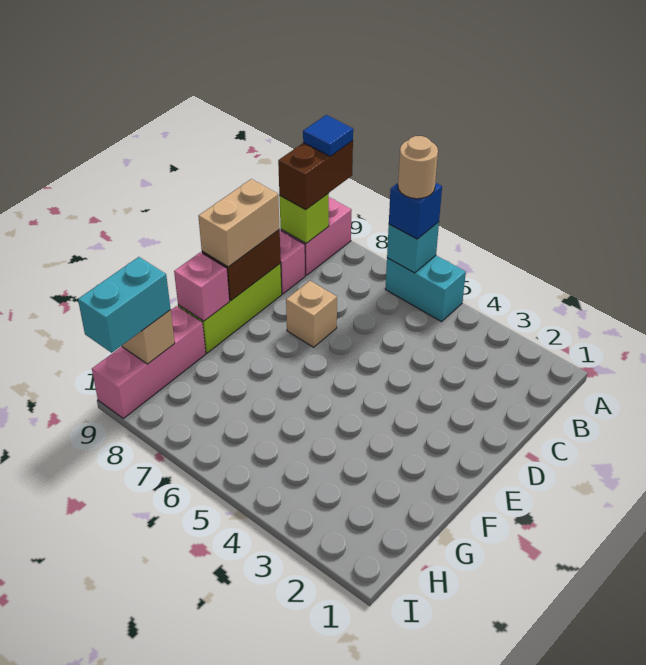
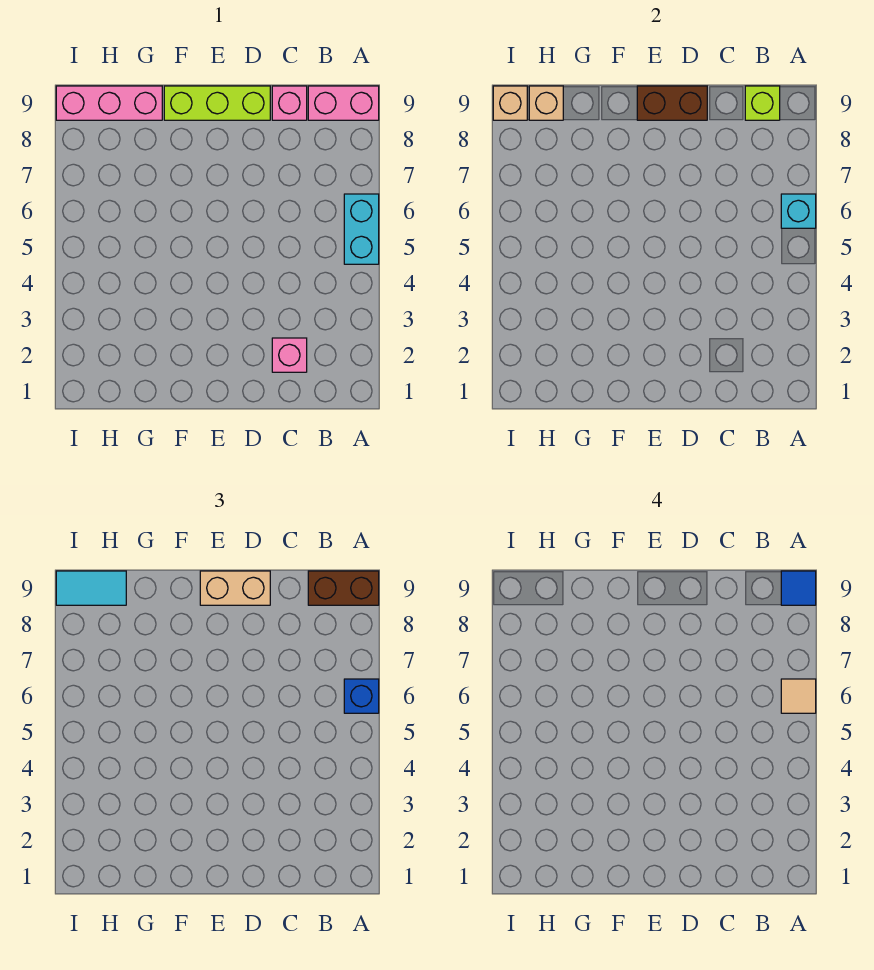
tan round brick A6 level 4 -> tan tile A6 level 4
tan brick D7 level 1 -> tan brick I9 level 2
pink brick F9 level 2 -> pink brick C2 level 1
cyan brick H9:I9 level 3 -> cyan tile H9:I9 level 3

